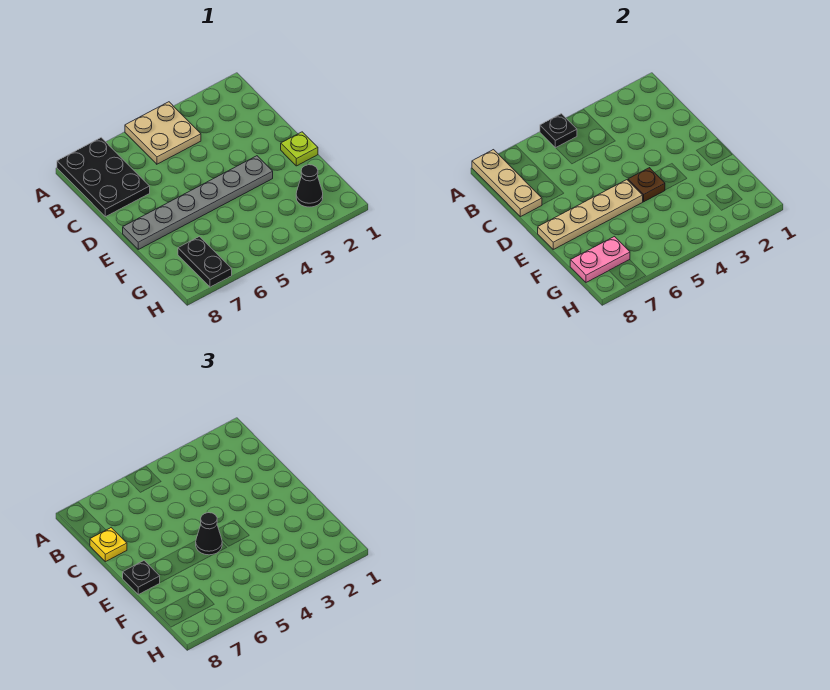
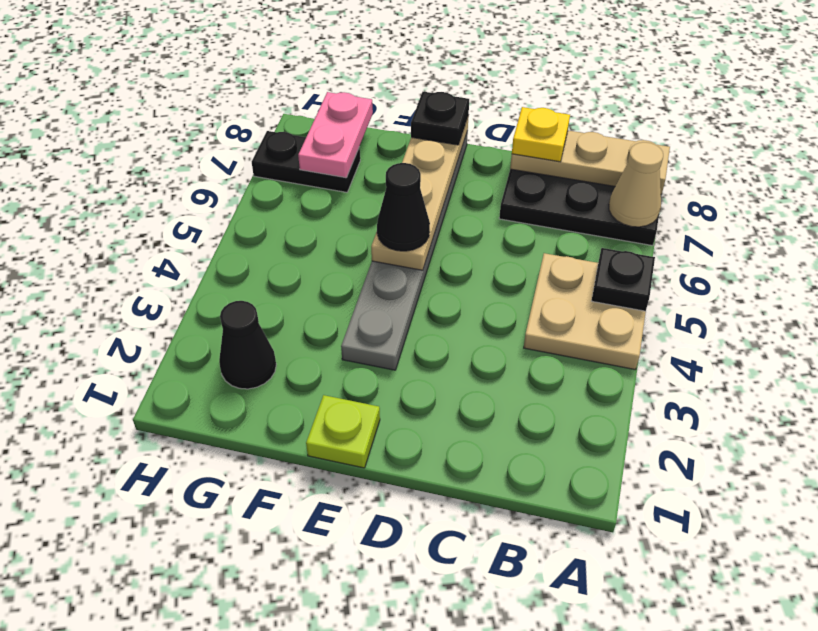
none -> tan cone A7 level 2
brown plate E4 level 2 -> none

